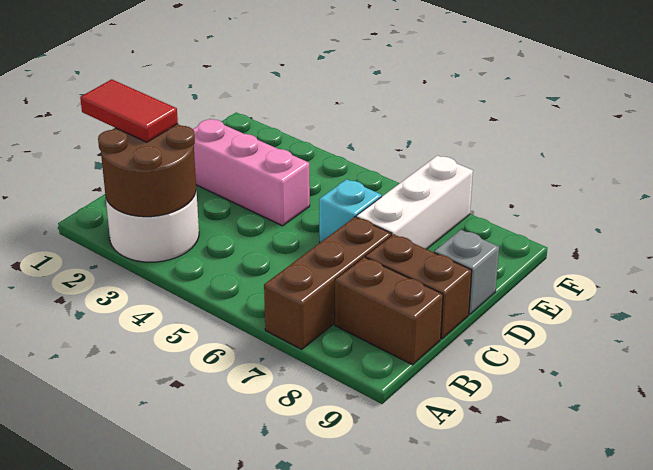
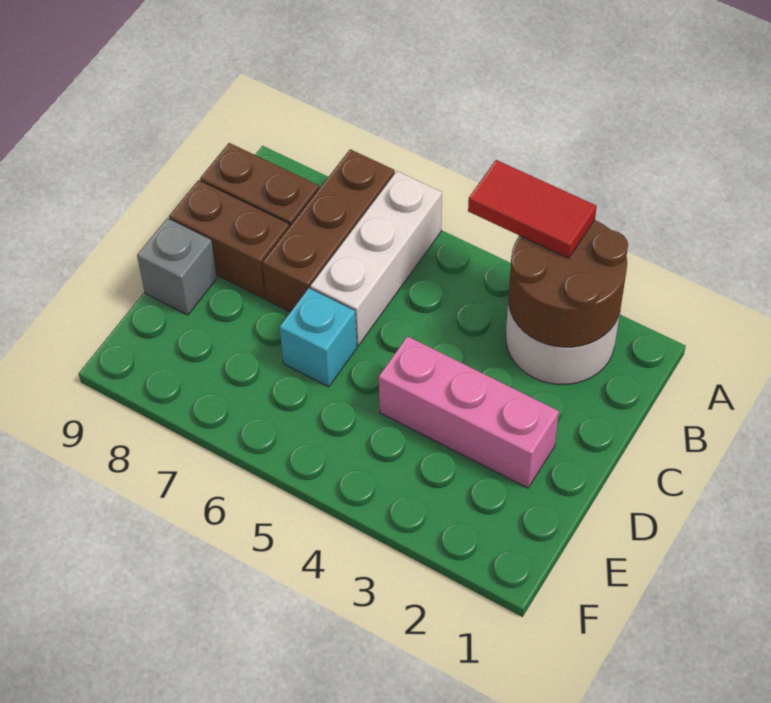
red tile B1:B2 level 3 -> red tile A3:A4 level 3
white brick D7:F7 level 1 -> white brick A6:C6 level 1

